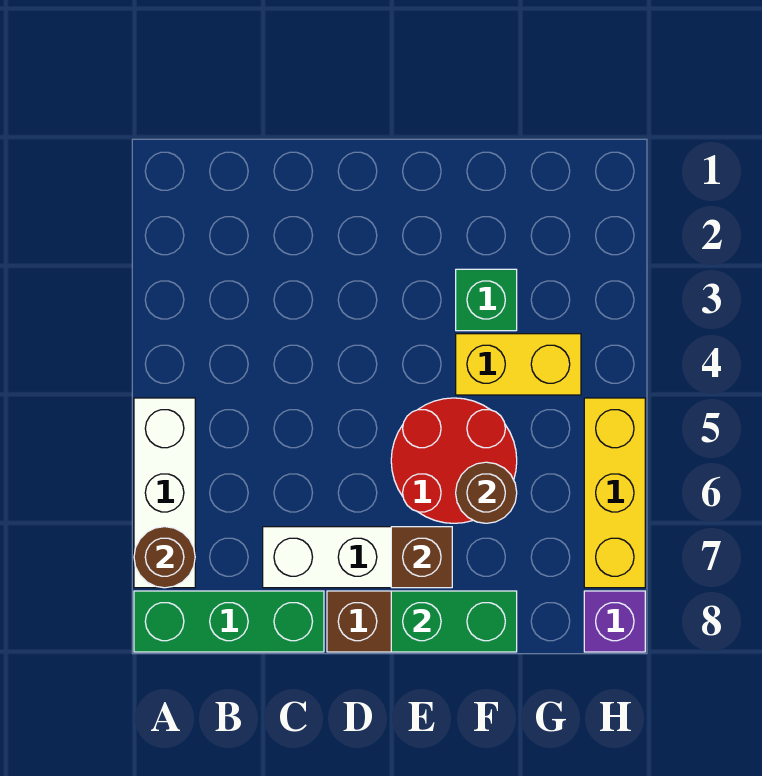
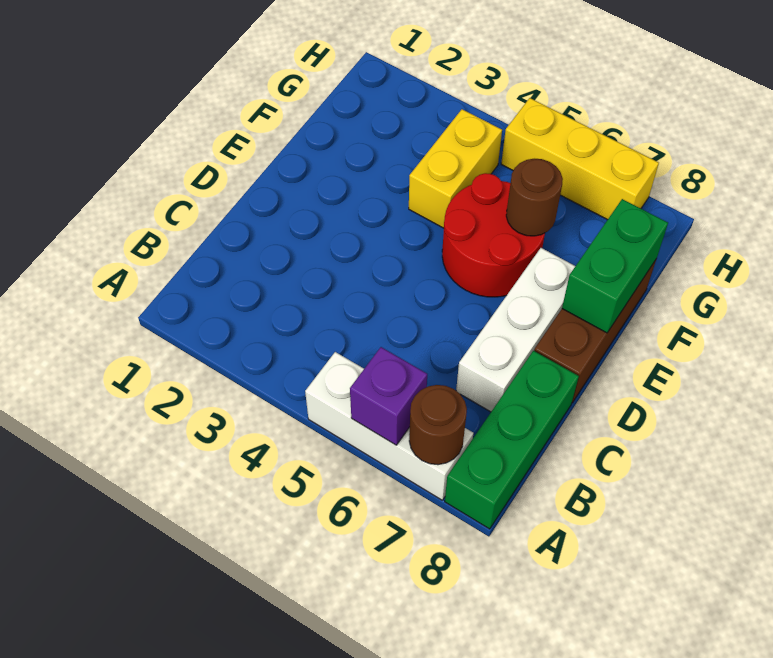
brown brick E7 level 2 -> none
green brick F3 level 1 -> none
purple brick H8 level 1 -> purple brick A6 level 2

